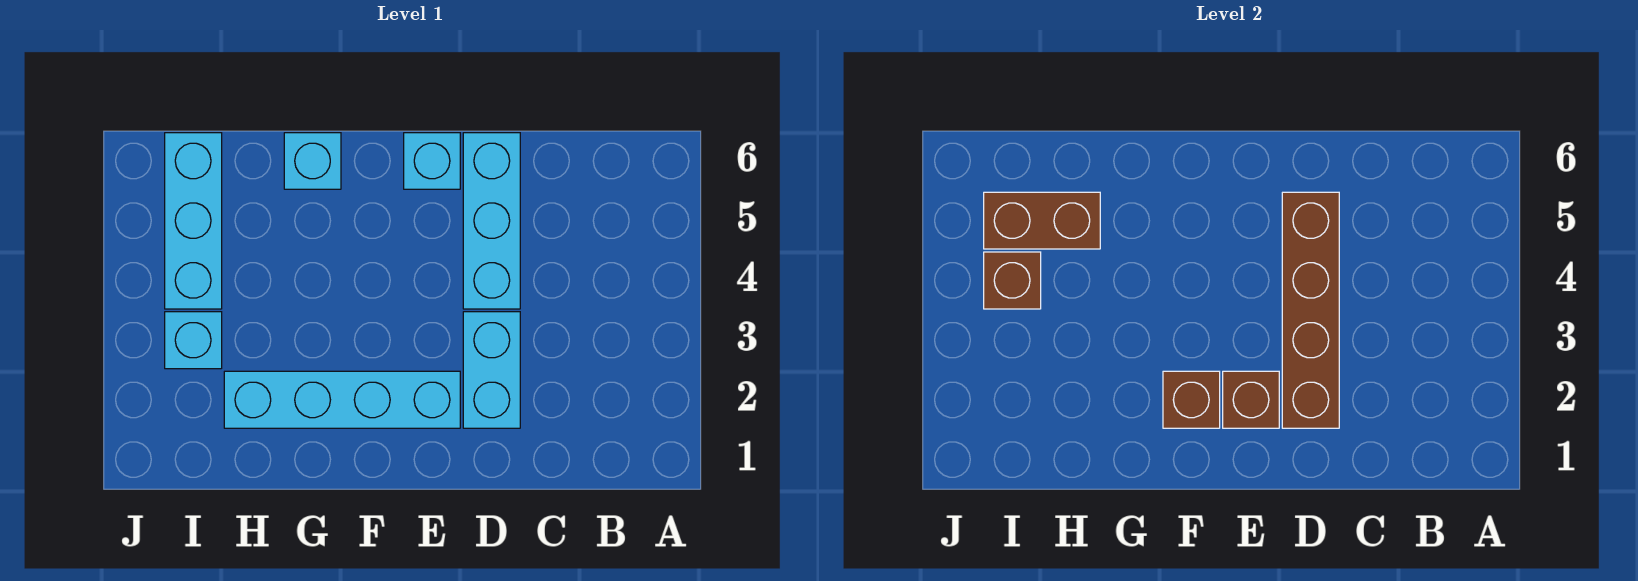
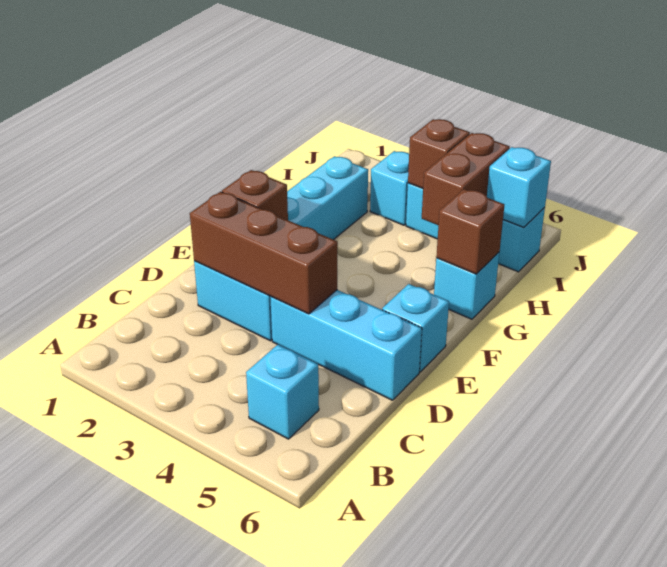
none -> cyan brick B5 level 1
brown brick D2:D5 level 2 -> brown brick D2:D4 level 2
brown brick F2 level 2 -> brown brick G6 level 2
none -> cyan brick I6 level 2

